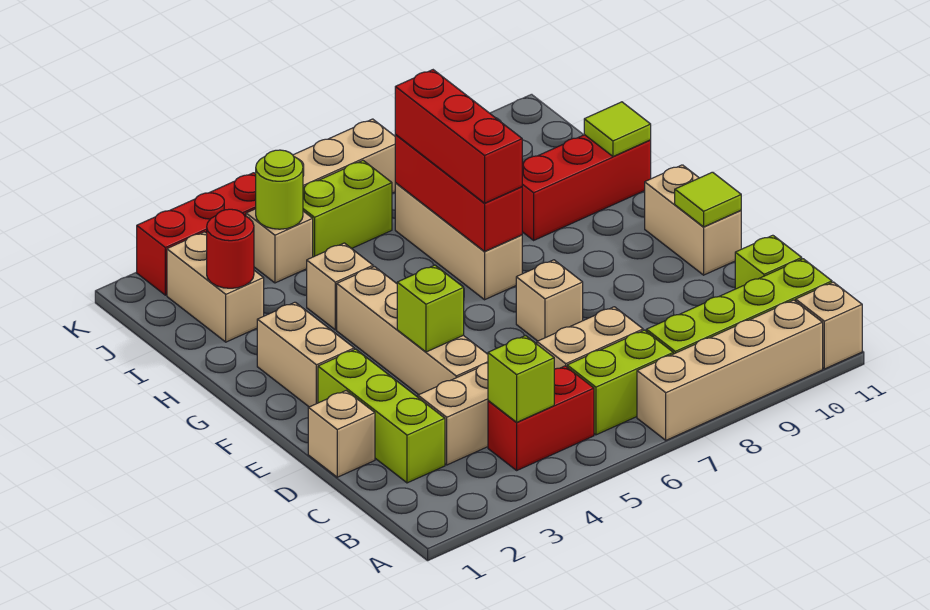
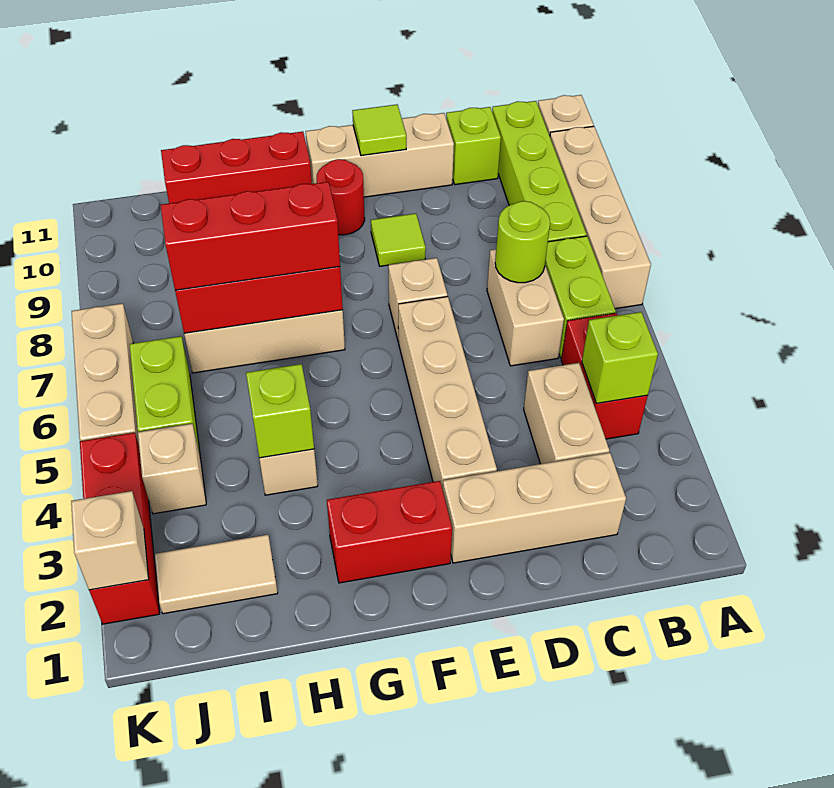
lime brick C2:E2 level 1 -> tan brick C2:E2 level 1
tan brick D1 level 1 -> tan brick K2 level 2
tan brick D4:G4 level 1 -> tan brick E3:E6 level 1
lime brick E4 level 2 -> lime brick H4 level 2
tan brick E11:F11 level 1 -> tan brick D11:F11 level 1
tan brick F2:G2 level 1 -> red brick F2:G2 level 1
red brick H9:H11 level 1 -> red brick G11:I11 level 1
lime tile H11 level 2 -> lime tile E9 level 1
tan brick I2:J2 level 1 -> tan tile I2:J2 level 1
red round brick I2 level 2 -> red round brick F10 level 1
lime round brick J4 level 2 -> lime round brick C7 level 2

